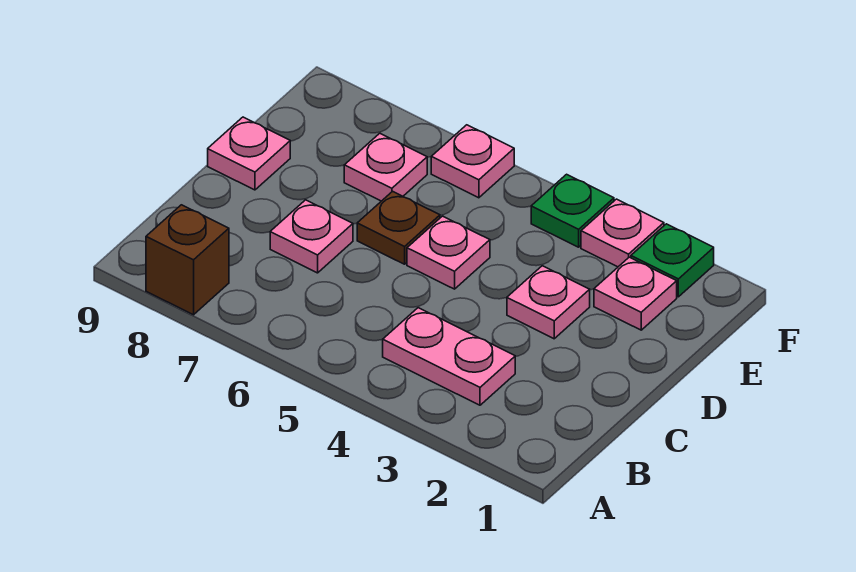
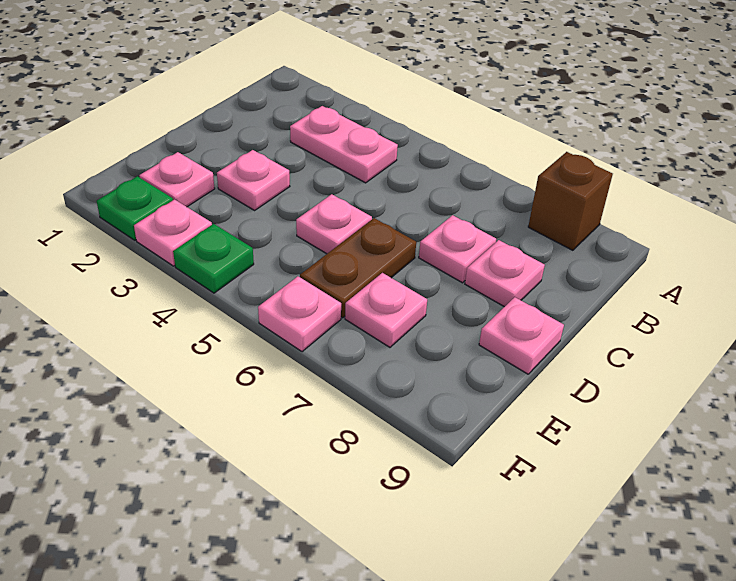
none -> pink plate C8 level 1
brown plate D6 level 1 -> brown plate D6:E6 level 1

